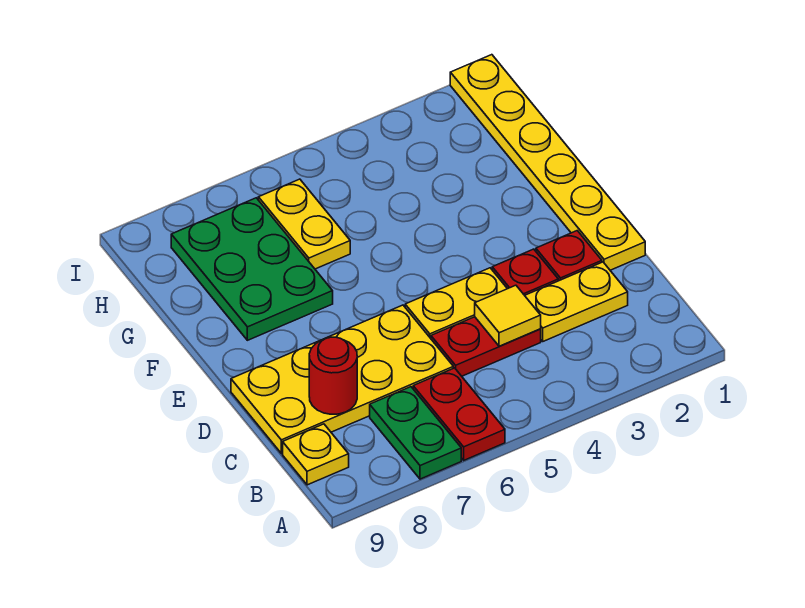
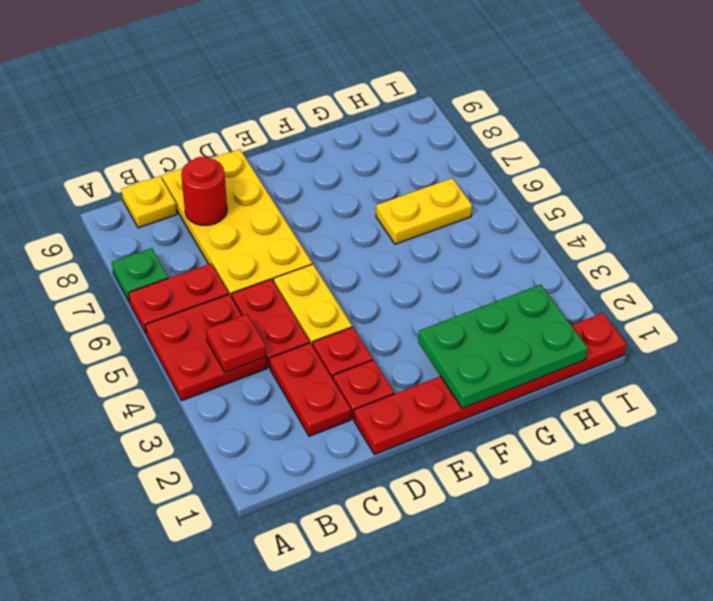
none -> red plate A4:B5 level 1
green plate A7:B7 level 1 -> green plate A7 level 1
none -> red plate B4 level 2
yellow plate C2:C3 level 1 -> red plate C2:C3 level 1
yellow tile C4 level 2 -> none
yellow plate D1:I1 level 1 -> red plate D1:I1 level 1
green plate F7:H8 level 1 -> green plate F1:H2 level 2

